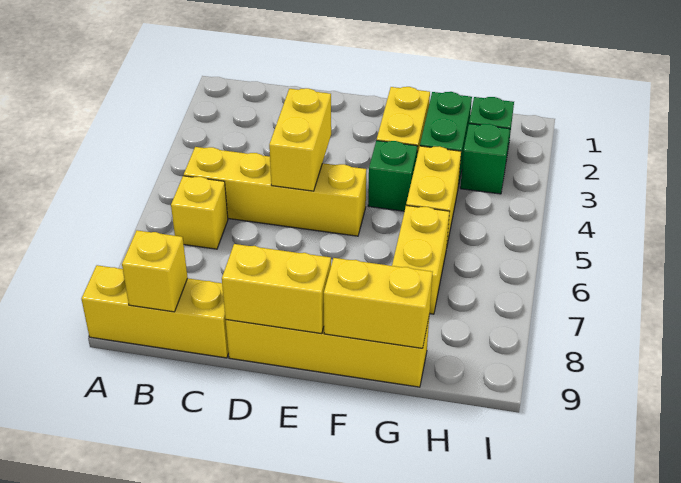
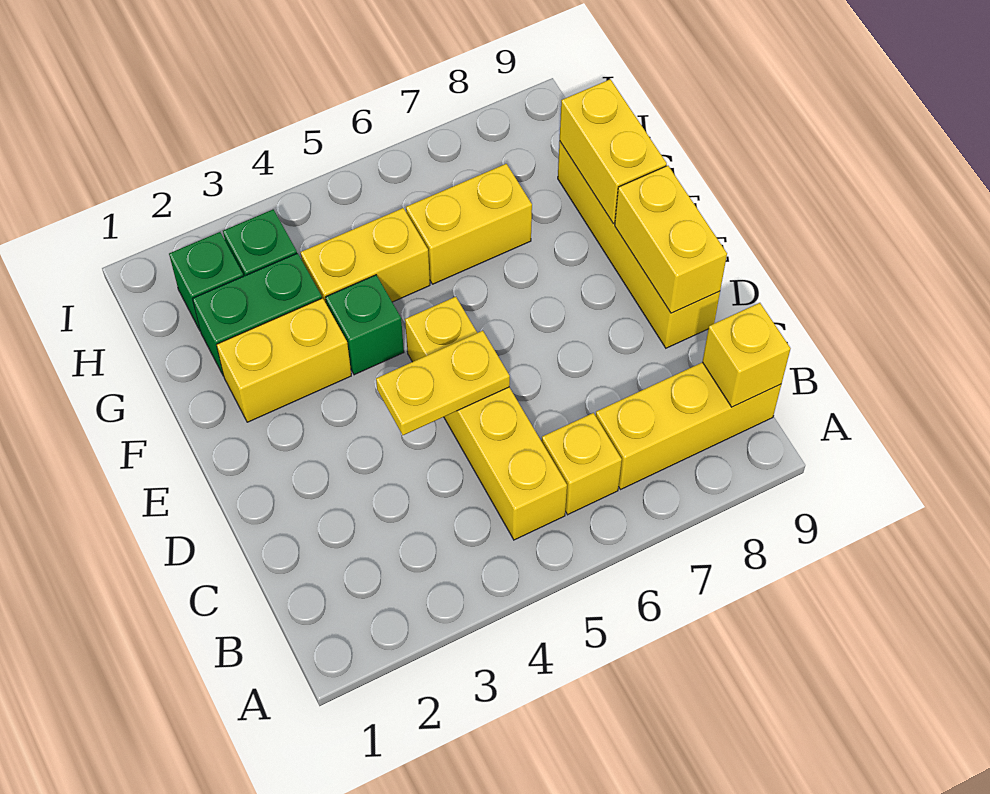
yellow brick A9:C9 level 1 -> yellow brick B7:B9 level 1
yellow brick D4:D5 level 2 -> yellow plate D4:D5 level 2

